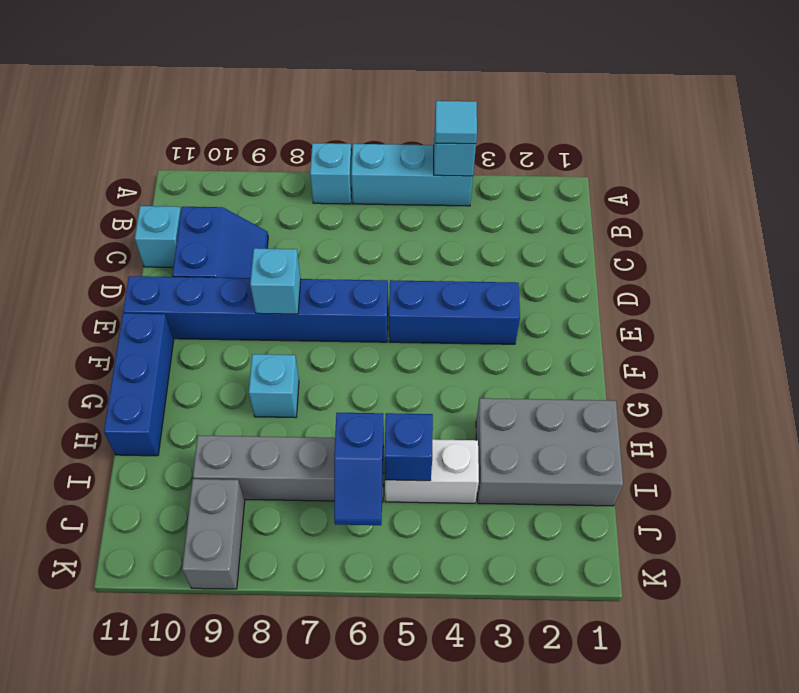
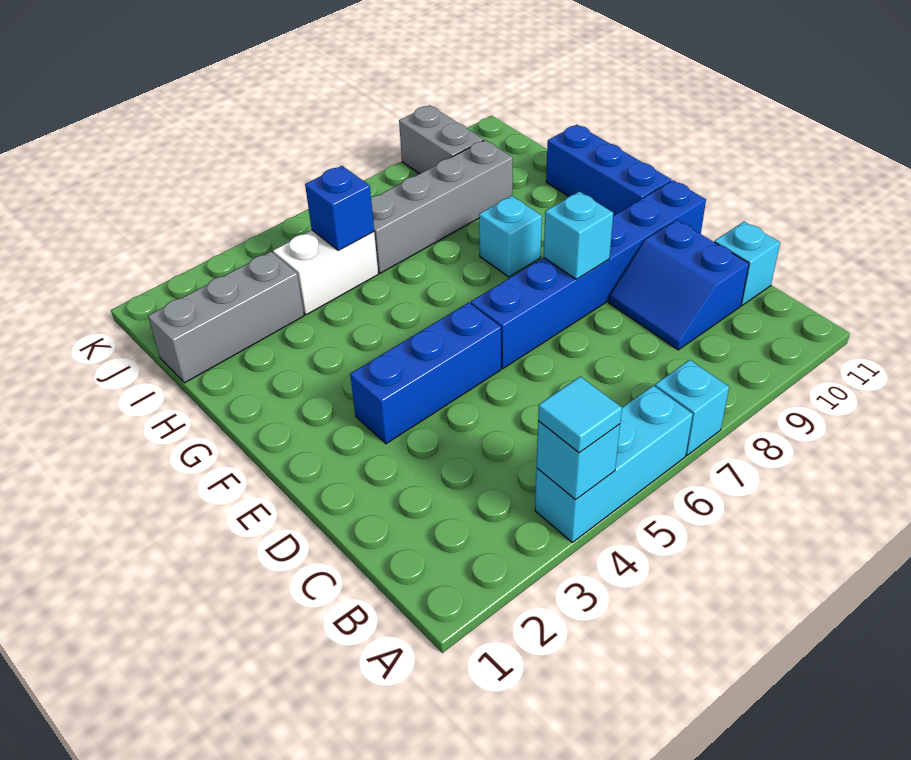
grey brick H1:I3 level 1 -> grey brick I1:I3 level 1
blue slope I6:J6 level 2 top I -> none

